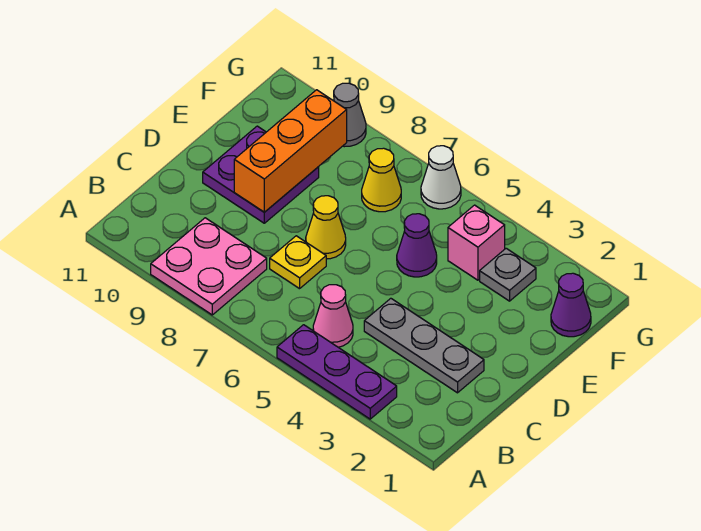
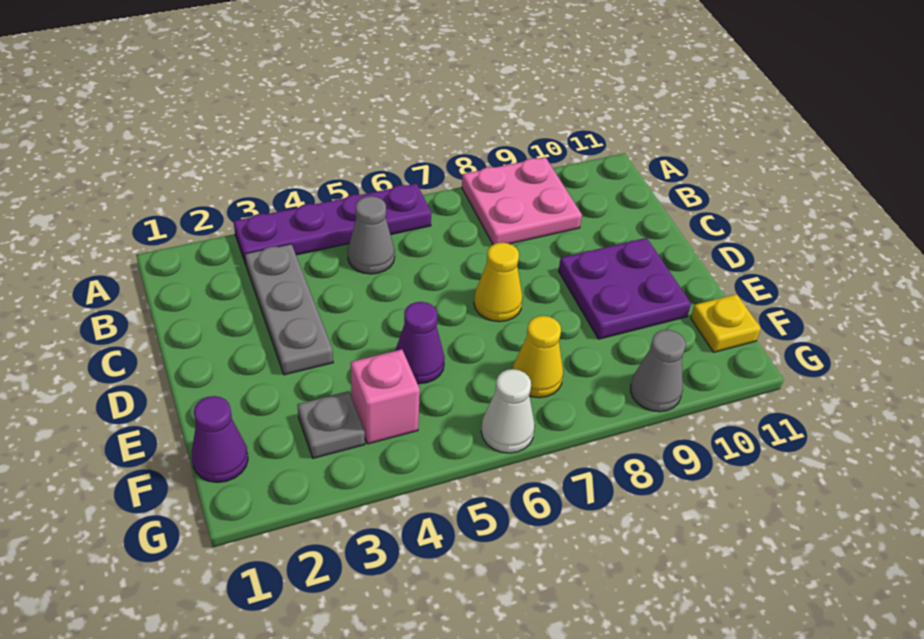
purple plate A3:A5 level 1 -> purple plate A3:A6 level 1
pink cone B5 level 1 -> grey cone B5 level 1
grey plate C2:C4 level 1 -> grey plate B3:D3 level 1
yellow plate C7 level 1 -> yellow plate F11 level 1
orange brick D9:F9 level 2 -> none

